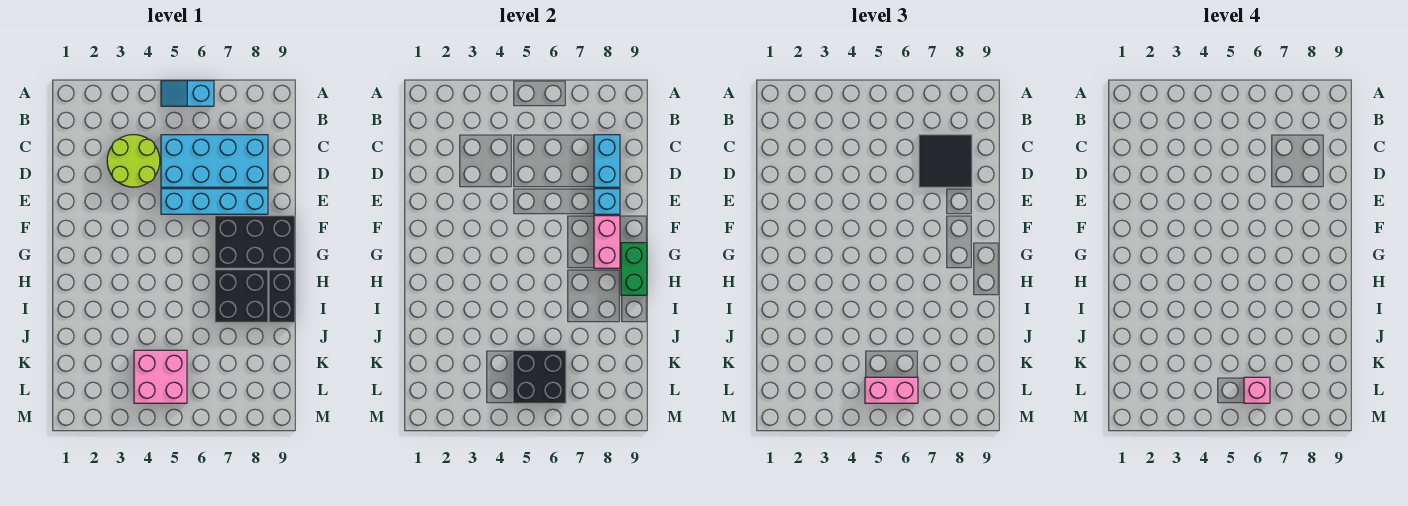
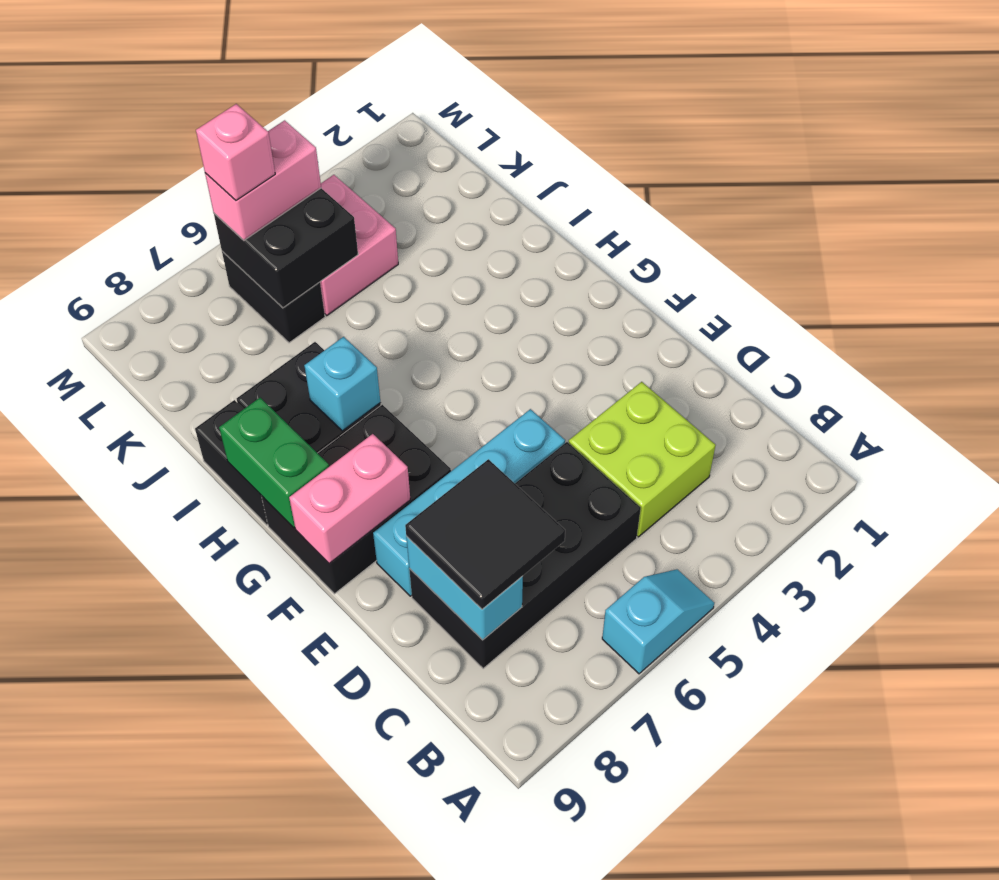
lime round brick C3:D4 level 1 -> lime brick C3:D4 level 1
cyan brick C5:D8 level 1 -> black brick C5:D8 level 1
cyan brick E8 level 2 -> cyan brick H7 level 2
pink brick F8:G8 level 2 -> pink brick F8:F9 level 2
none -> black brick K6:L6 level 1

